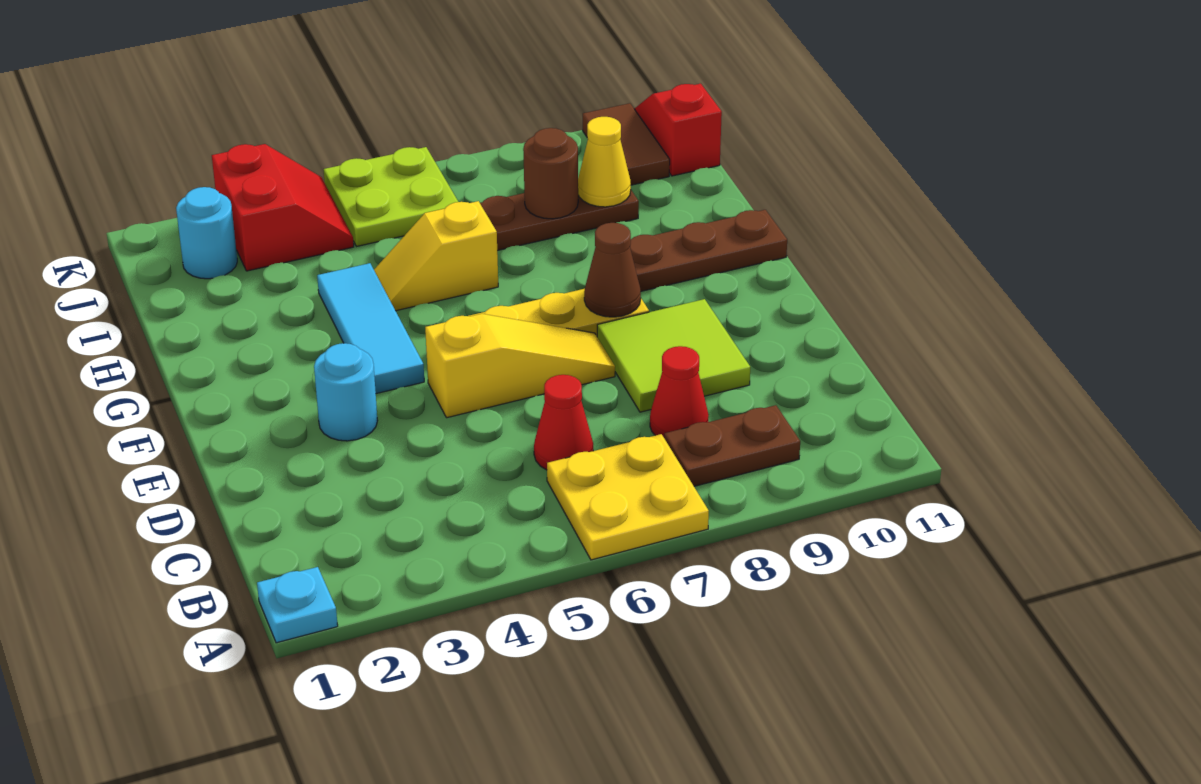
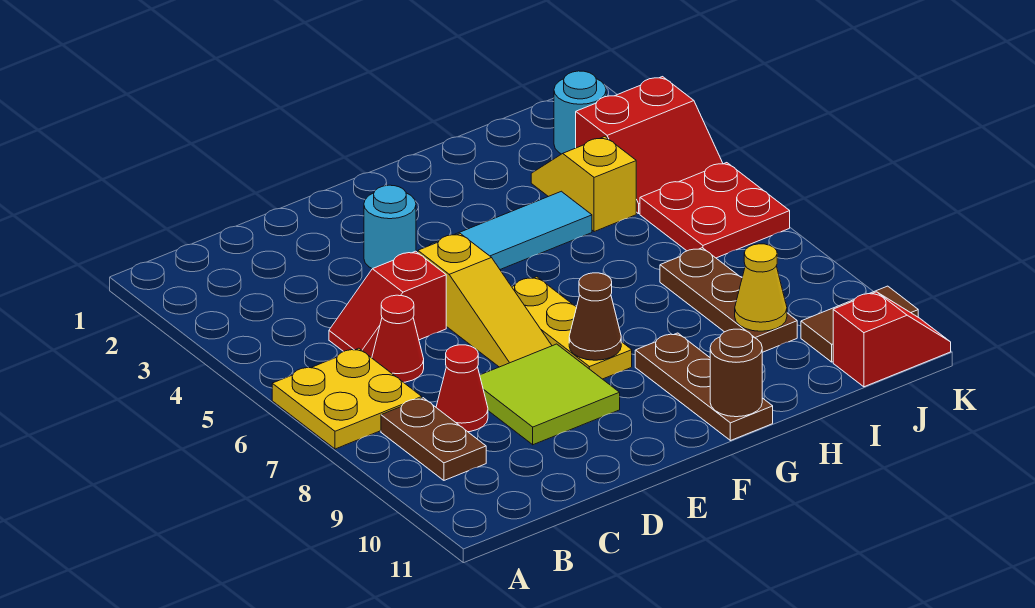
cyan plate A1 level 1 -> none
none -> red slope C5:D5 level 1 top D
yellow slope H5:H6 level 1 top 6 -> yellow slope I3:I4 level 1 top 4
brown round brick I8 level 2 -> brown round brick G11 level 2
lime plate J5:K6 level 1 -> red plate J5:K6 level 1

